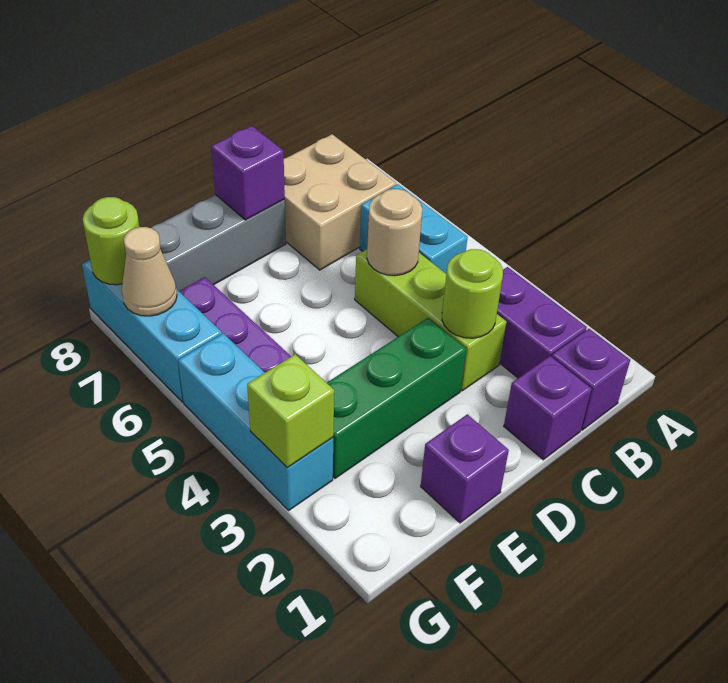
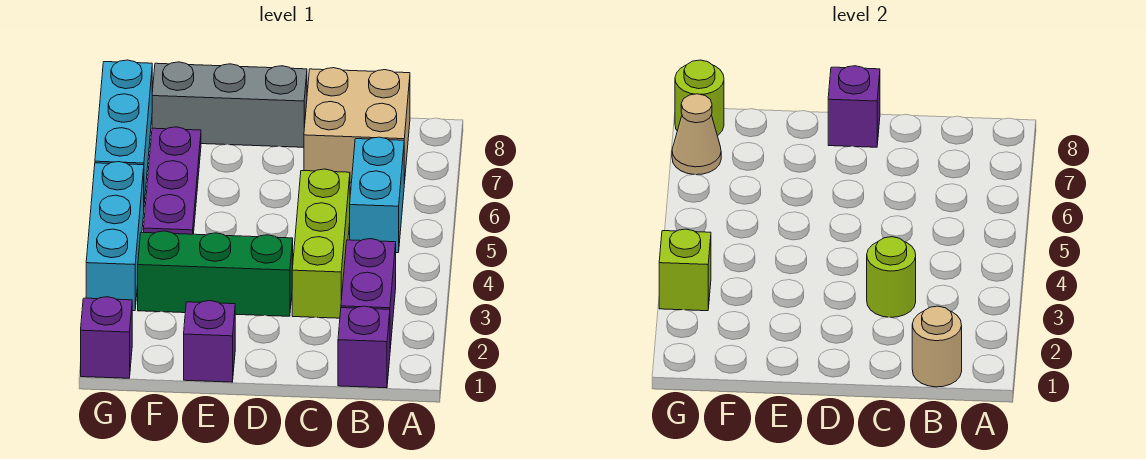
purple brick C1 level 1 -> purple brick G1 level 1
tan round brick C5 level 2 -> tan round brick B1 level 2

